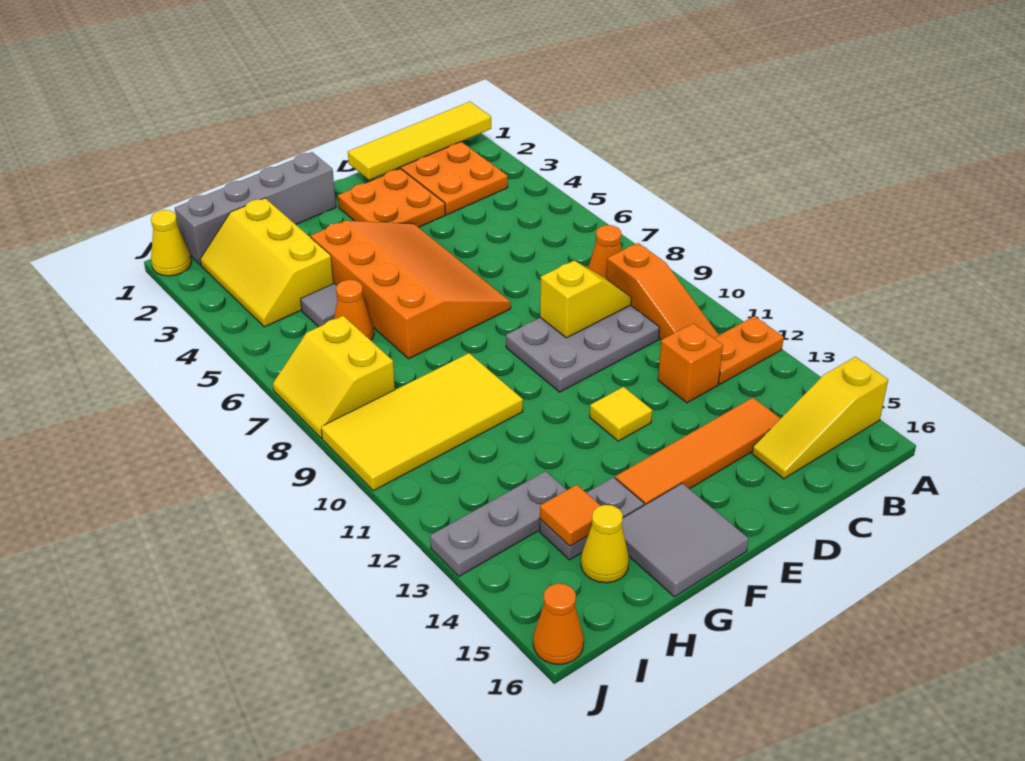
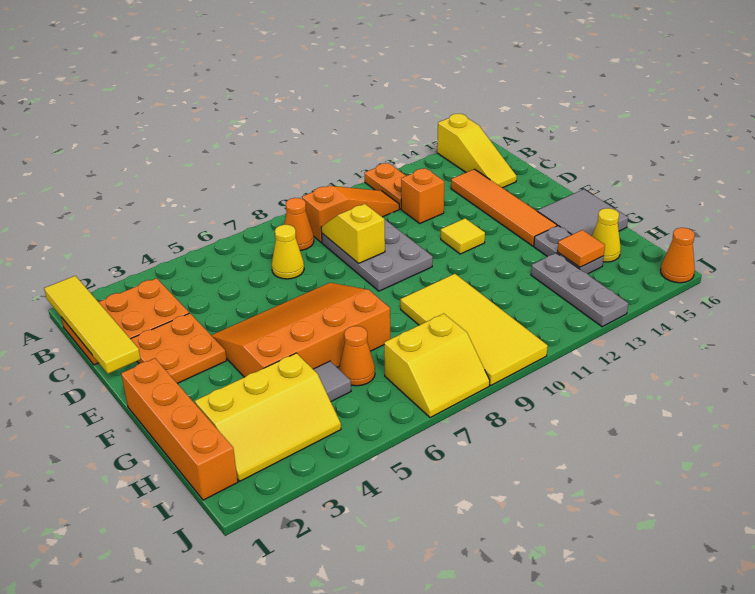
grey brick F1:I1 level 1 -> orange brick F1:I1 level 1
yellow cone J1 level 1 -> yellow cone C7 level 1

